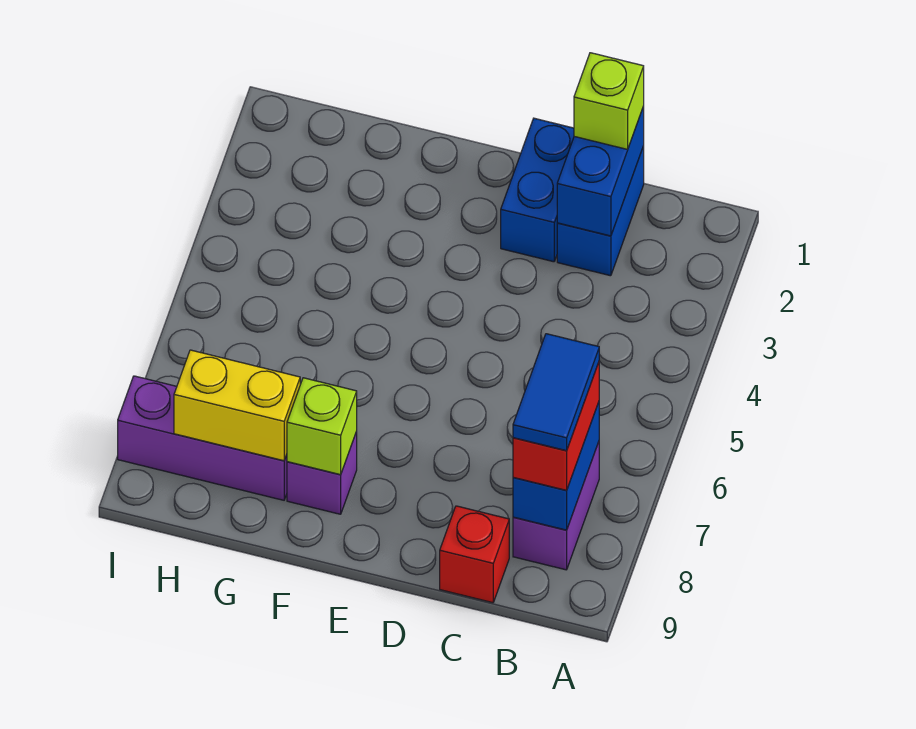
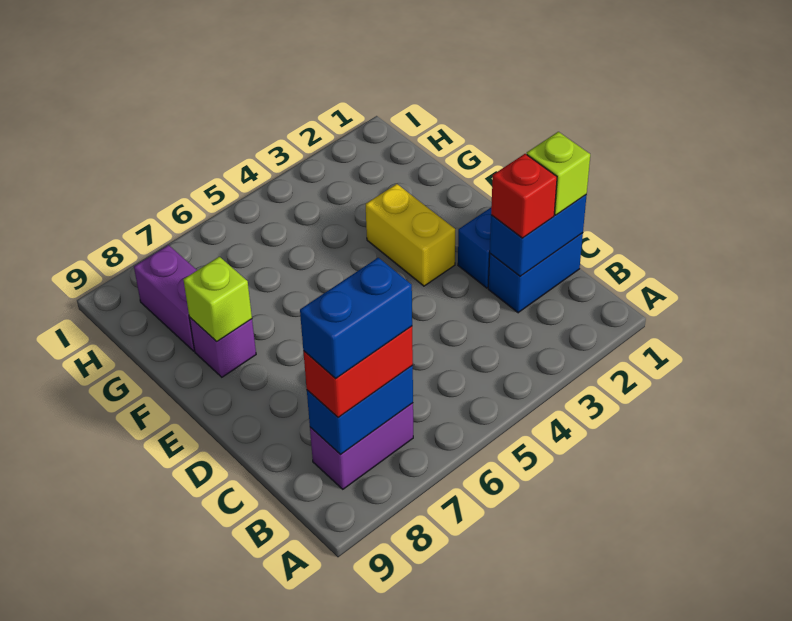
blue tile B7:B8 level 4 -> blue brick B7:B8 level 4
red brick C9 level 1 -> red brick C2 level 3
purple brick G8:I8 level 1 -> purple brick G8:H8 level 1
yellow brick G8:H8 level 2 -> yellow brick E3:F3 level 1

